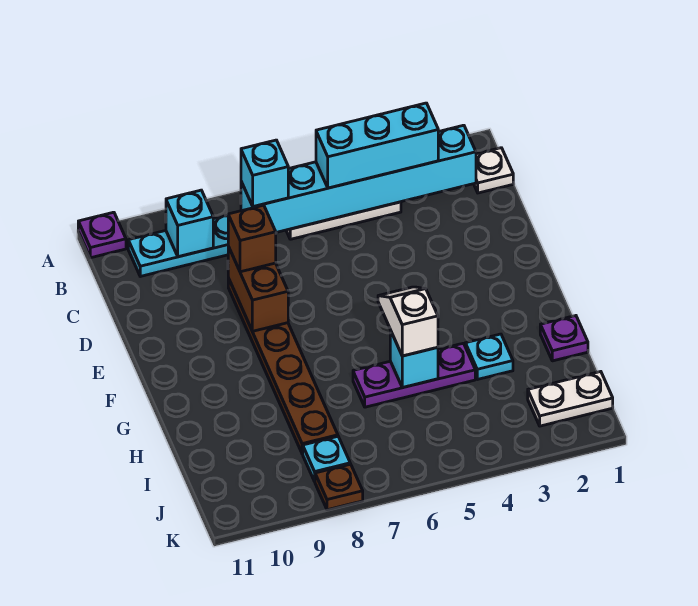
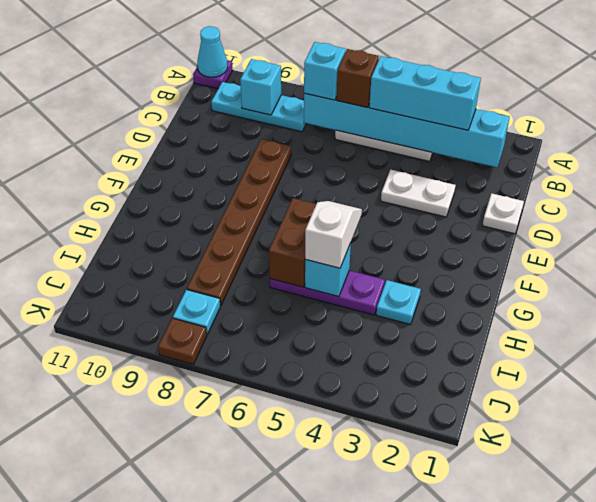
none -> cyan cone A11 level 2
white plate B1 level 1 -> white plate D1 level 1
brown brick D8:E8 level 2 -> brown brick G6:H6 level 2
brown brick D8 level 3 -> brown brick B6 level 3
purple plate H1 level 1 -> none
white plate J1:J2 level 1 -> white plate D3:D4 level 1

